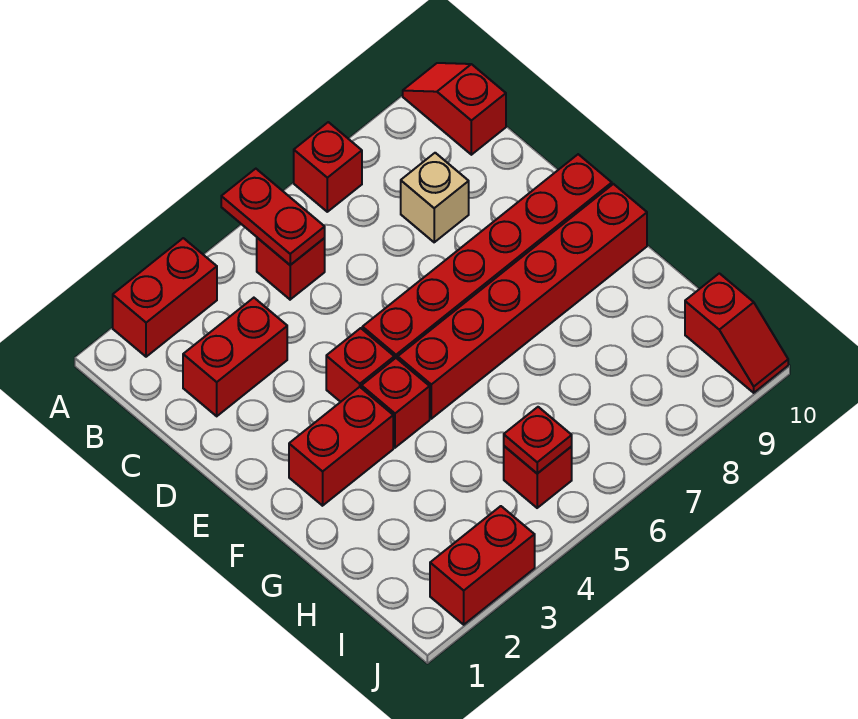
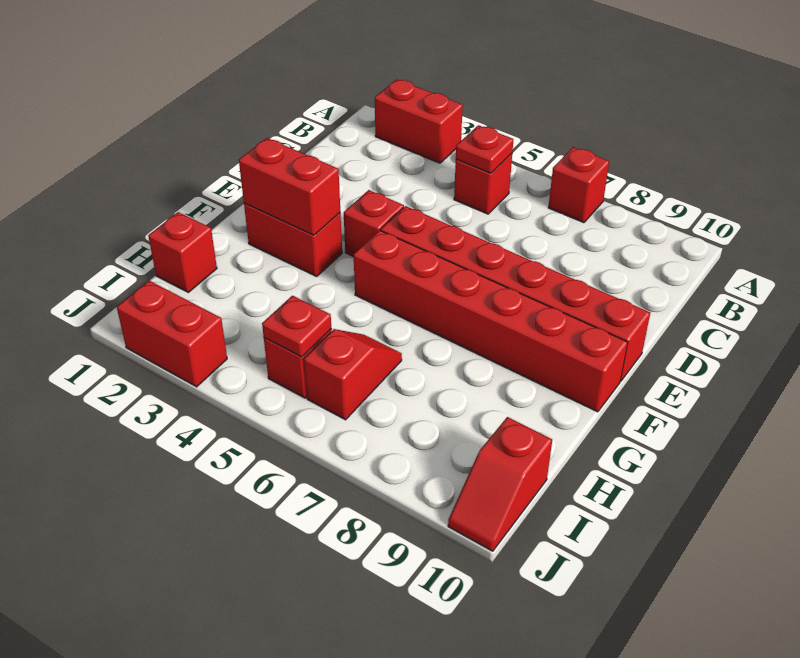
red plate A5:B5 level 2 -> red plate B5 level 2
red slope A10:B10 level 1 top B -> red slope H6:I6 level 1 top I
red brick C2:C3 level 1 -> red brick F2:F3 level 2
tan brick C8 level 1 -> none
red brick F4 level 1 -> red brick H1 level 1

